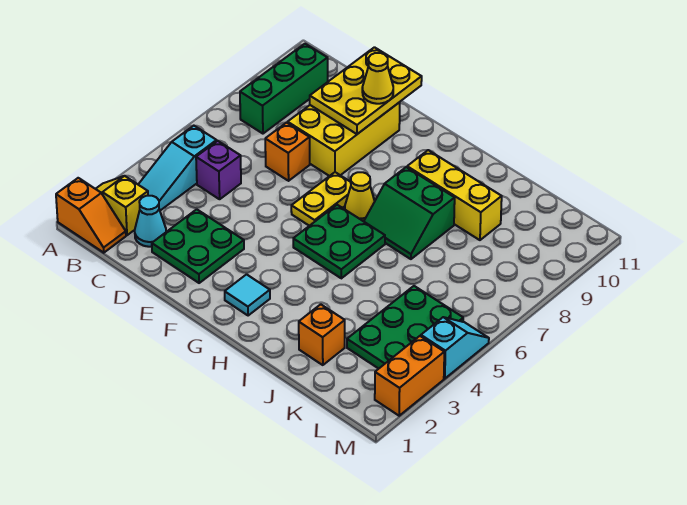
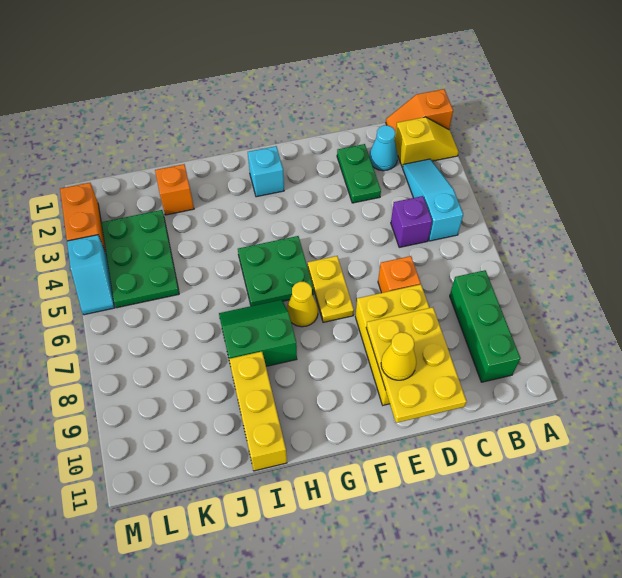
green plate D2:E3 level 1 -> green plate D2:D3 level 1
cyan tile G2 level 1 -> cyan brick G2 level 1
yellow brick H9:J9 level 1 -> yellow brick I9:I11 level 1

